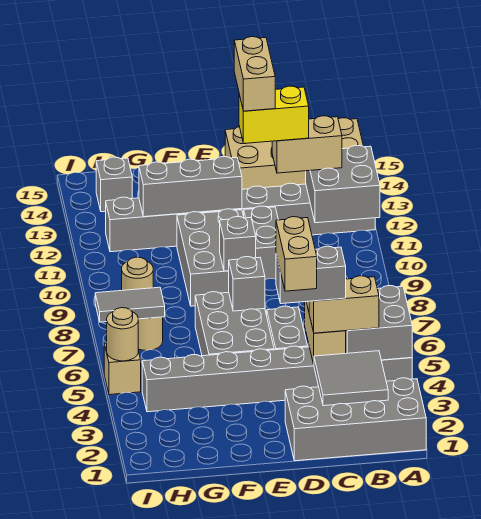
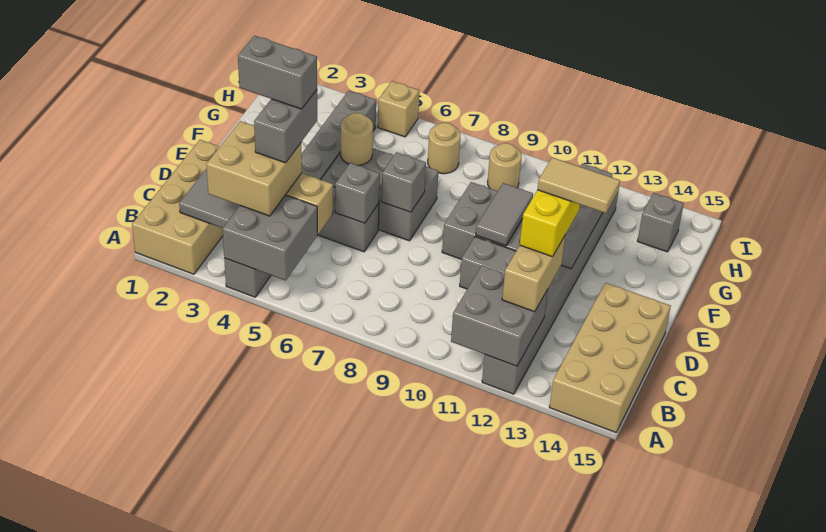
grey brick A1:D2 level 1 -> tan brick A1:D2 level 1
tan brick B4:C4 level 3 -> tan brick B3:C4 level 3
tan brick D3:D4 level 5 -> grey brick D3:D4 level 5
tan brick D12:D13 level 5 -> tan tile D12:D13 level 5
grey brick E9 level 2 -> grey brick D6 level 2
grey tile H7:I7 level 2 -> grey tile E10:F10 level 2
tan round brick I5 level 2 -> tan round brick F5 level 2

